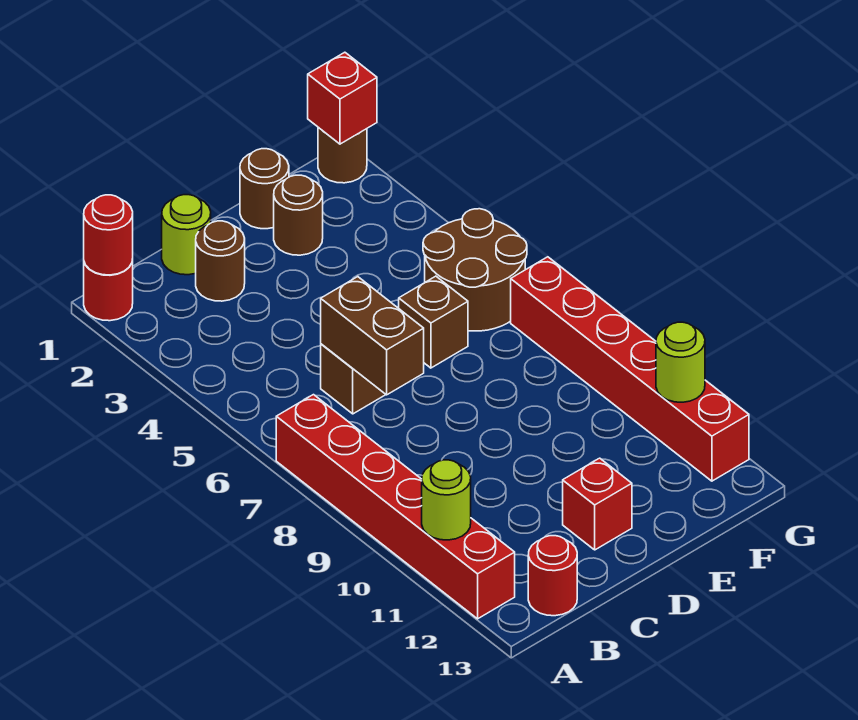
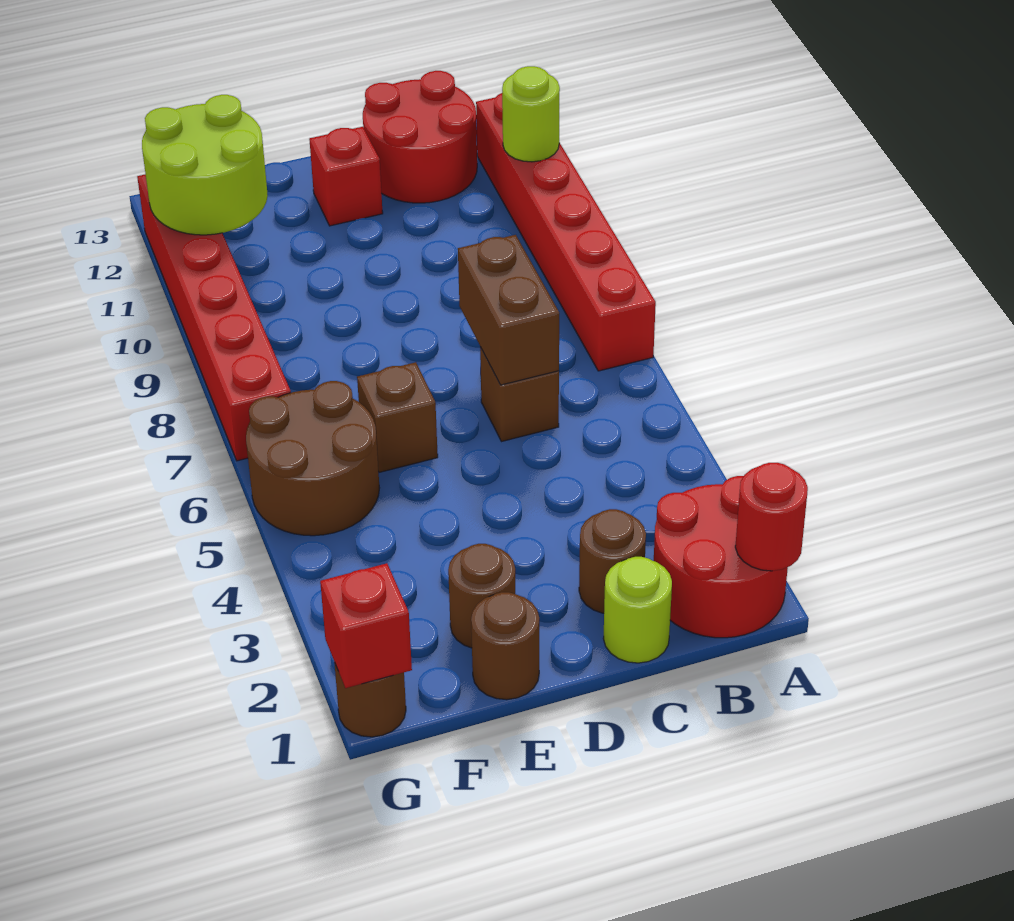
red round brick A1 level 1 -> red round brick A1:B2 level 1
red round brick B13 level 1 -> red round brick B12:C13 level 1
lime round brick G11 level 2 -> lime round brick F11:G12 level 2

